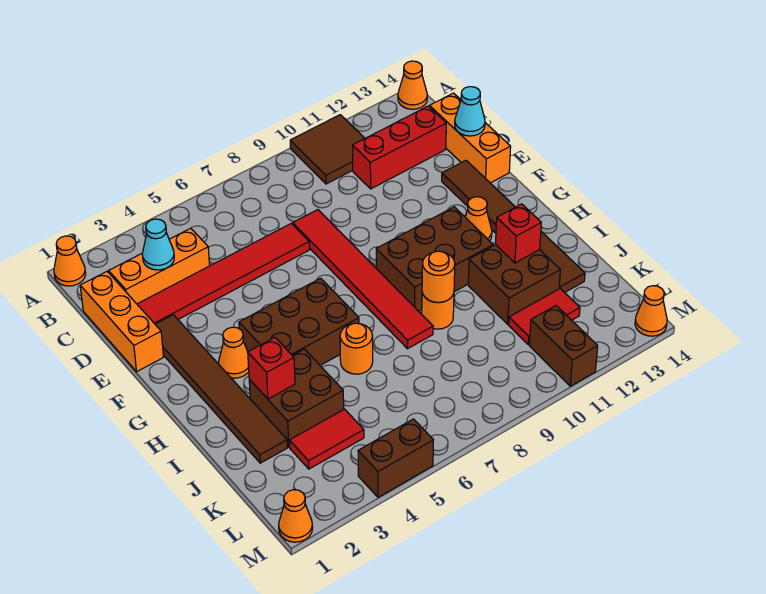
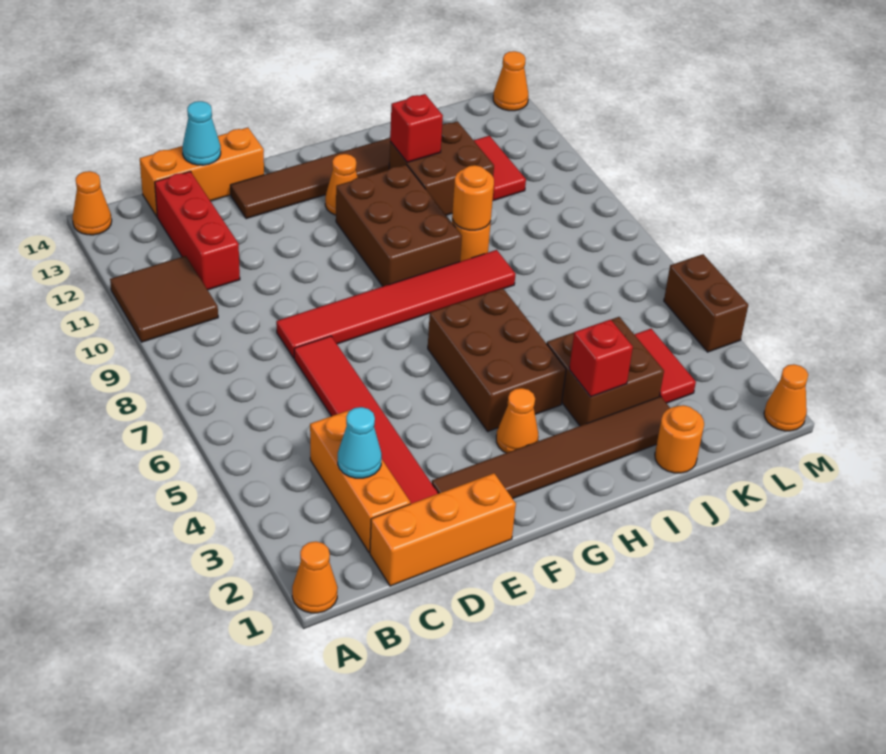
orange round brick I6 level 1 -> orange round brick J1 level 1
brown brick L11:M11 level 1 -> none

